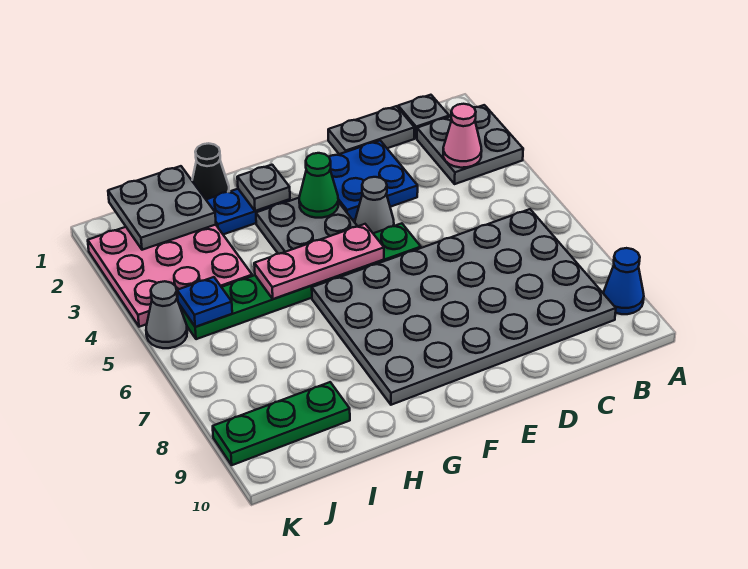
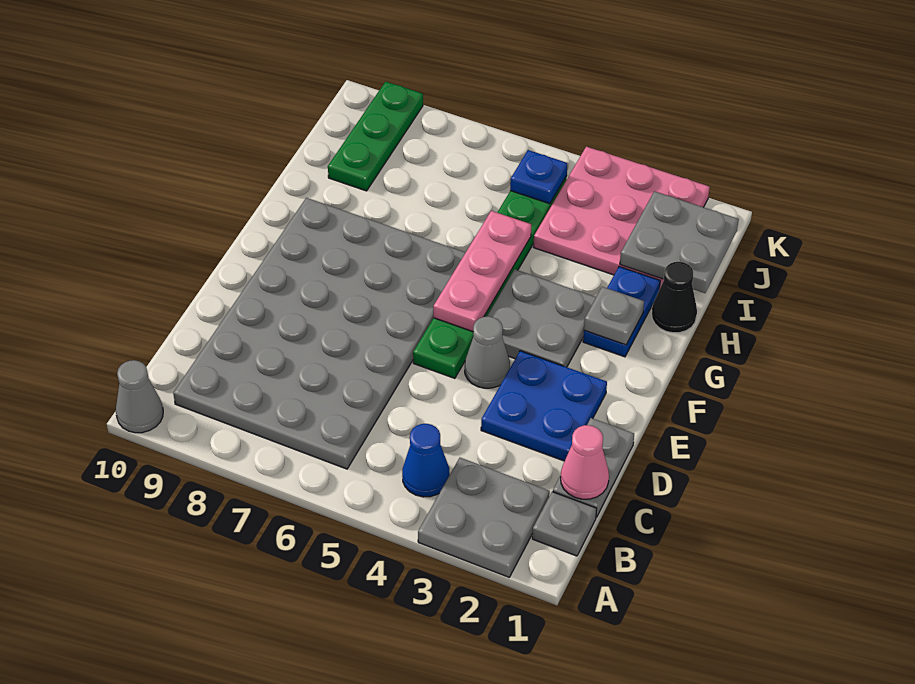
blue cone A9 level 1 -> blue cone B4 level 1
pink cone B3 level 2 -> pink cone C1 level 2
green cone F3 level 2 -> none
grey cone K5 level 1 -> grey cone A10 level 1

